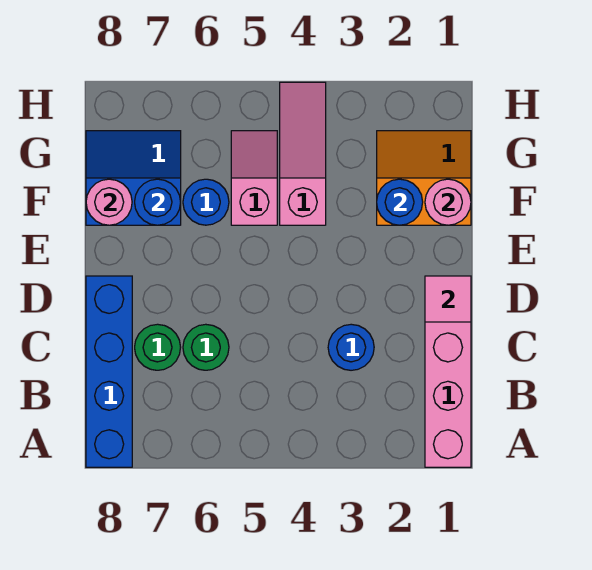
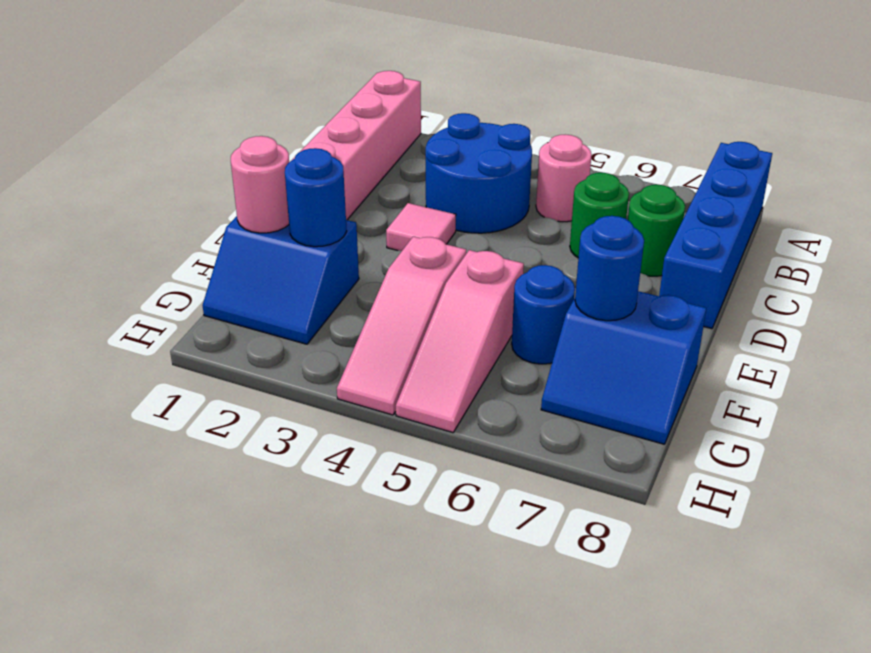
blue round brick C3 level 1 -> blue round brick B3:C4 level 1
pink tile D1 level 2 -> pink tile D3 level 1
orange slope F1:G2 level 1 top F -> blue slope F1:G2 level 1 top F
pink slope F5:G5 level 1 top F -> pink slope F5:H5 level 1 top F
pink round brick F8 level 2 -> pink round brick B5 level 1

